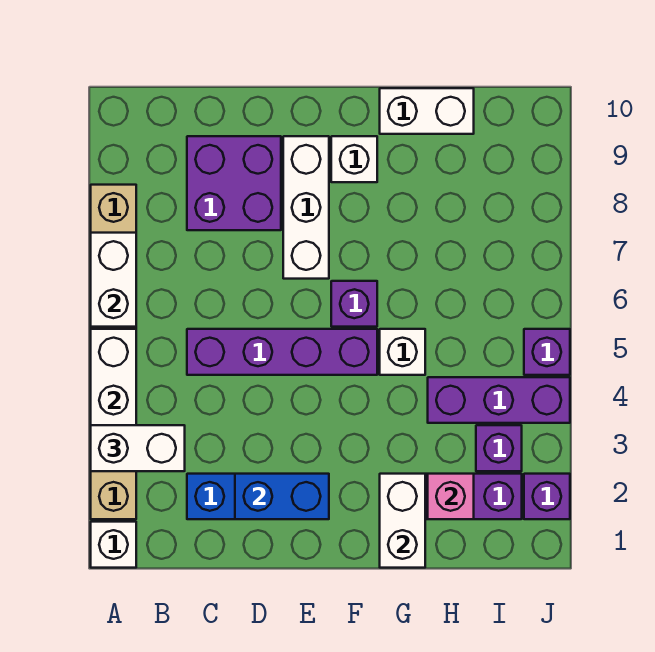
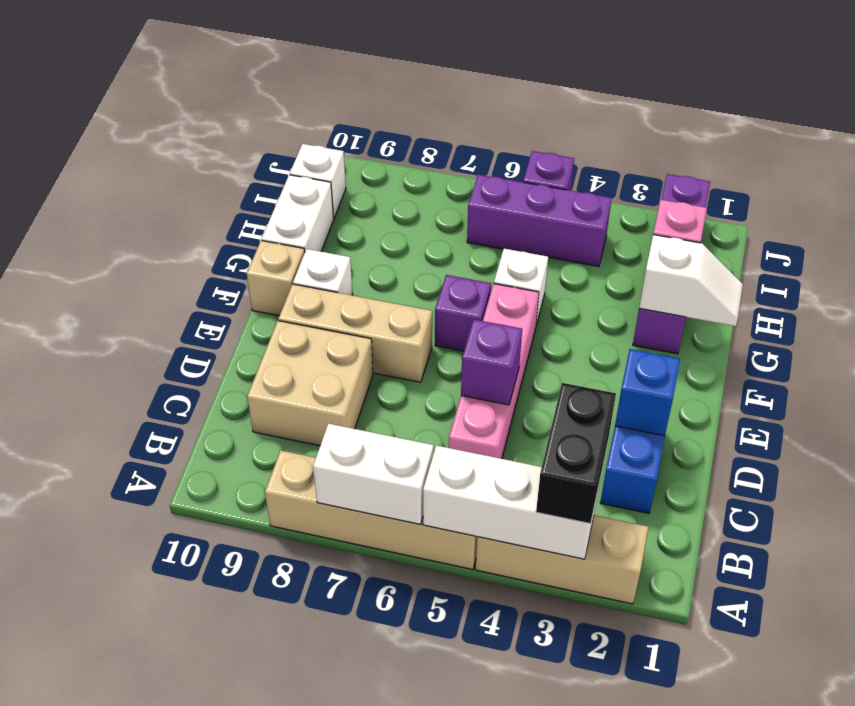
white brick A1 level 1 -> white brick I10 level 1
white brick A3:B3 level 3 -> black brick A3:B3 level 3
purple brick C5:F5 level 1 -> pink brick C5:F5 level 1
purple brick C8:D9 level 1 -> tan brick C8:D9 level 1
blue brick D2:E2 level 2 -> blue brick D2 level 2
white brick E7:E9 level 1 -> tan brick E7:E9 level 1
none -> tan brick F10 level 1
white brick G1:G2 level 2 -> white slope G1:G2 level 2 top 2
purple brick H4:J4 level 1 -> purple brick I4:I6 level 1
purple brick I3 level 1 -> purple brick D5 level 2

